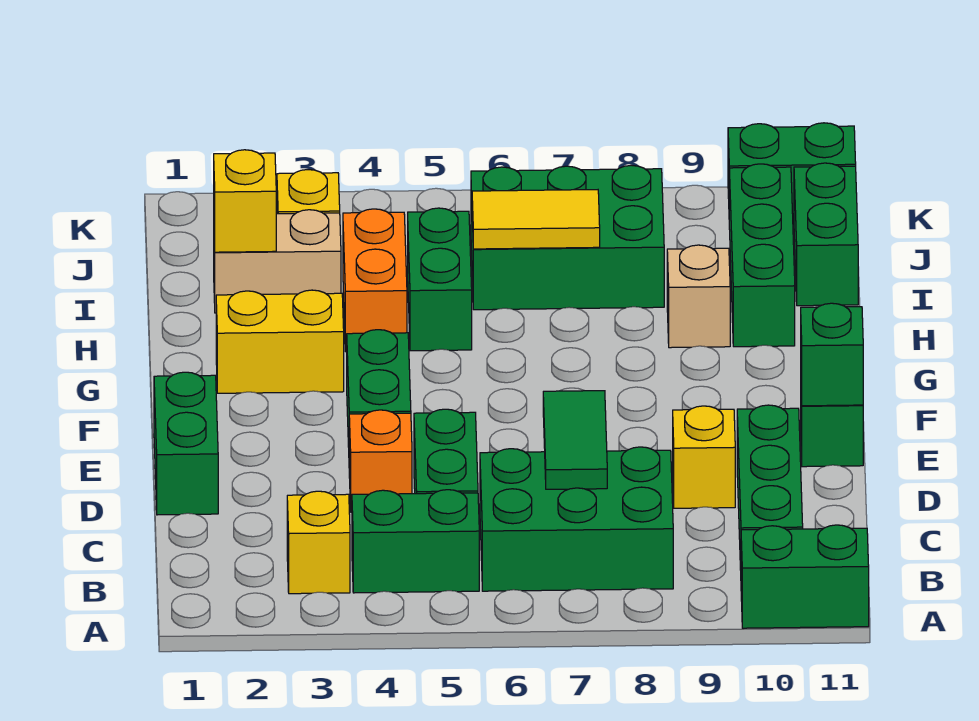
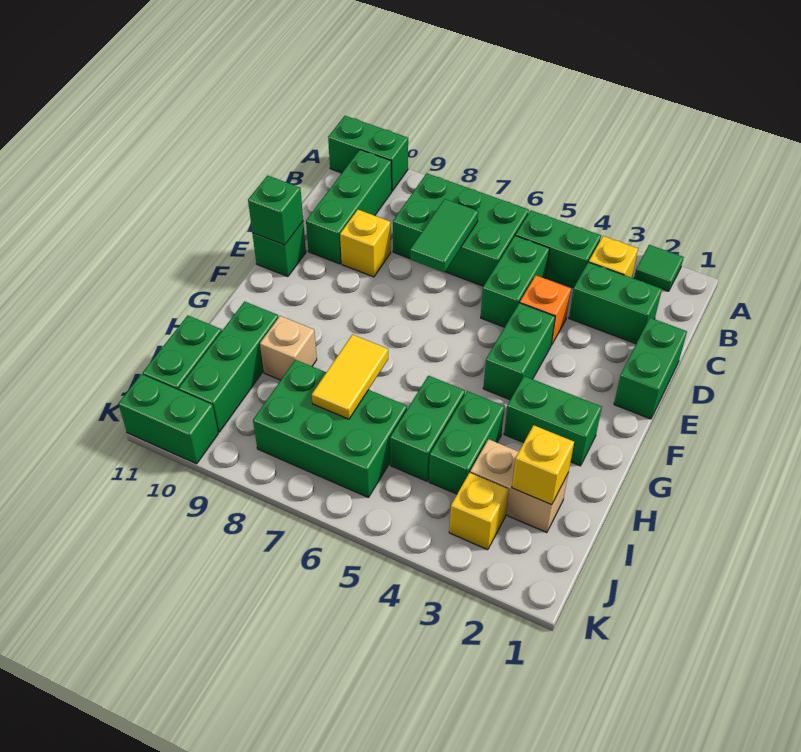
none -> green tile A2 level 1
none -> green brick C2:C3 level 1
yellow brick G2:G3 level 1 -> green brick G2:G3 level 1
orange brick H4:I4 level 1 -> green brick H4:I4 level 1
yellow tile I6:I7 level 2 -> yellow tile H7:I7 level 2

